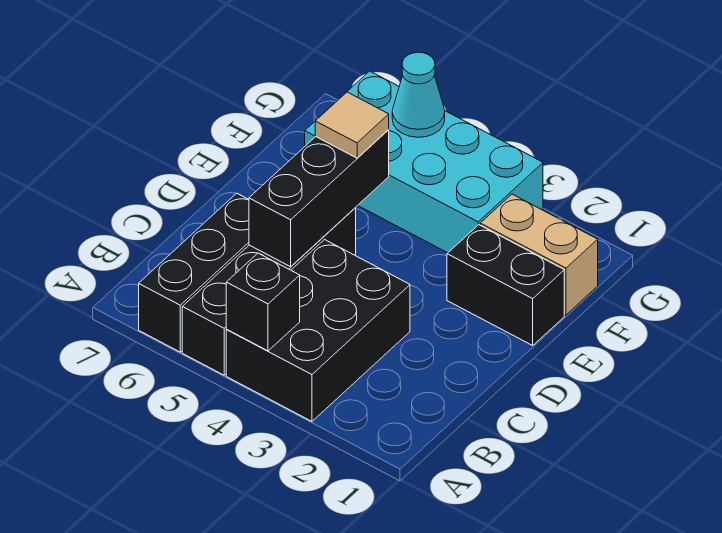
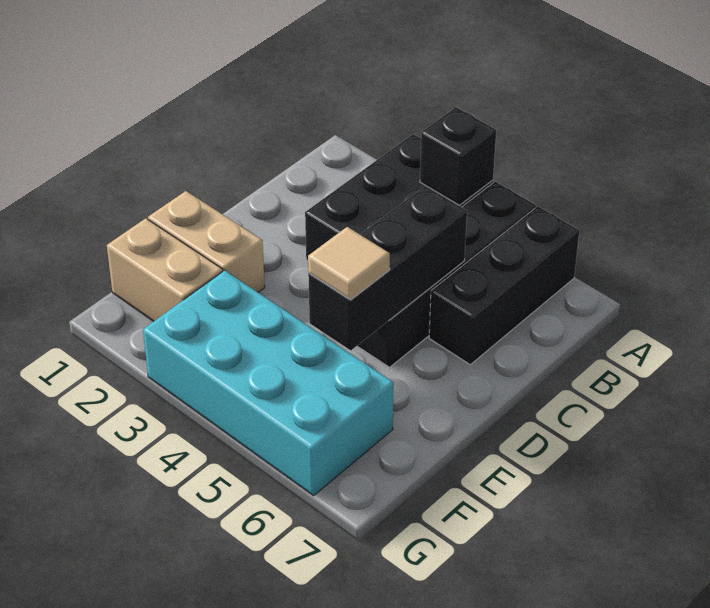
black brick E1:E2 level 1 -> tan brick E1:E2 level 1
cyan cone G5 level 2 -> none

